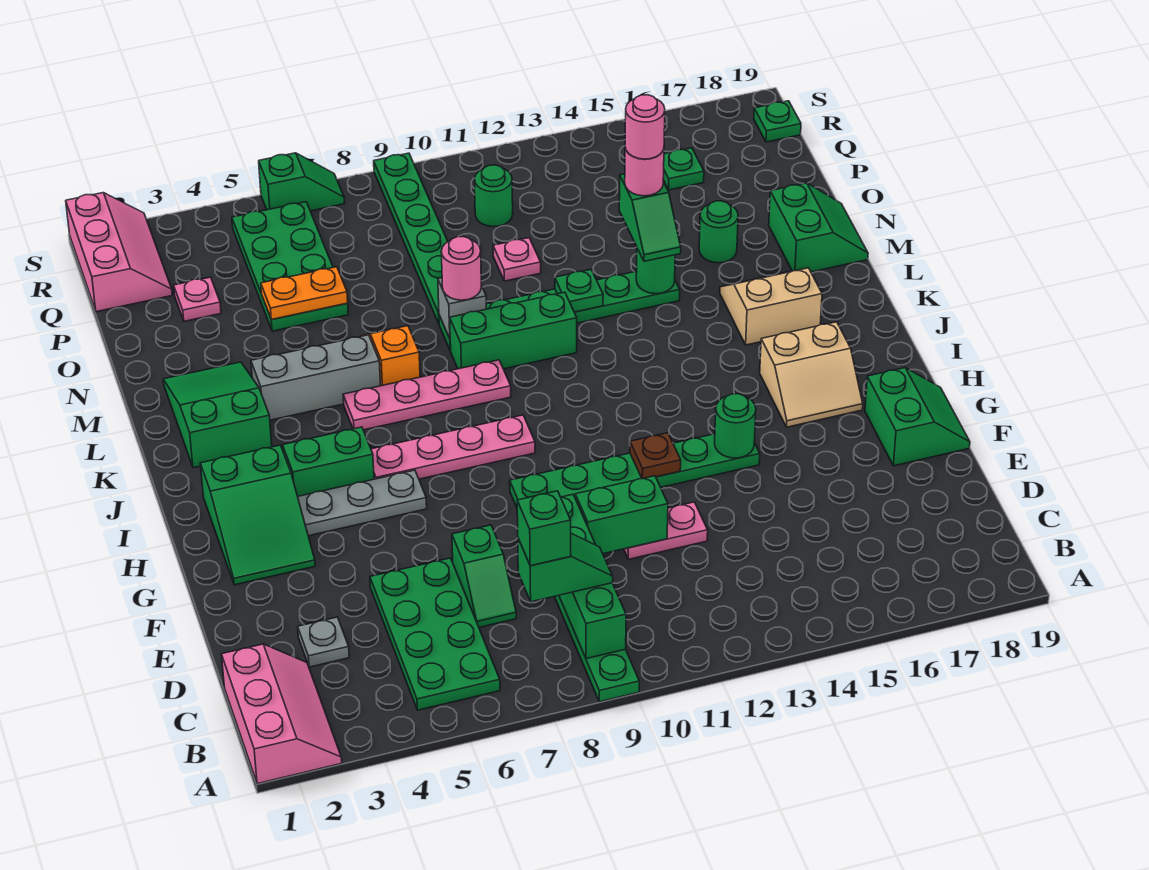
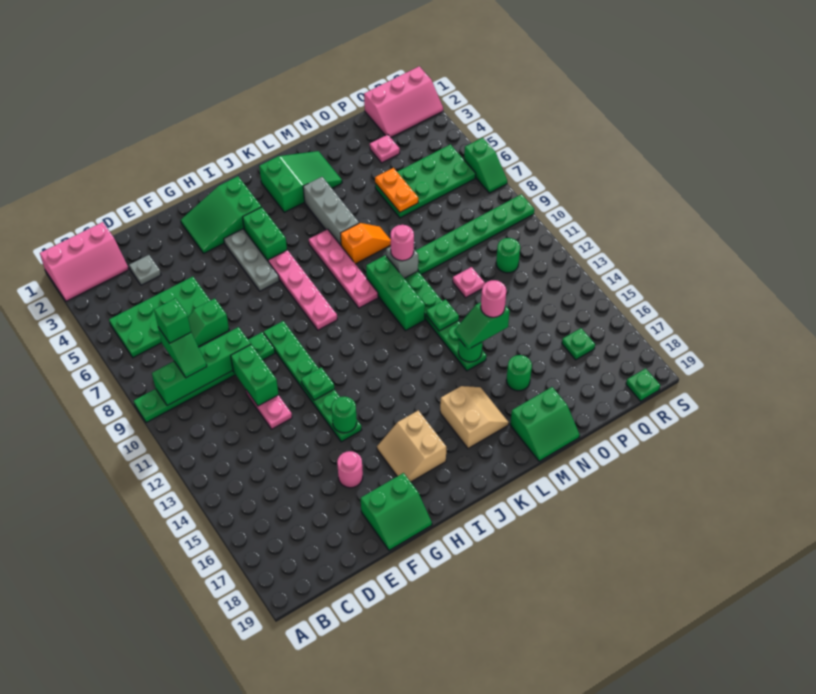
brown plate G12 level 2 -> green plate G12 level 2
pink round brick N14 level 5 -> pink round brick F16 level 1

